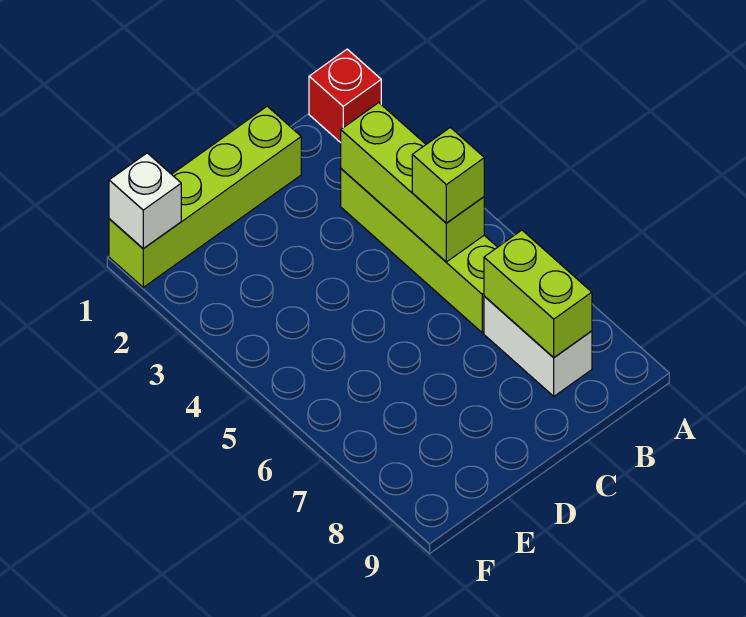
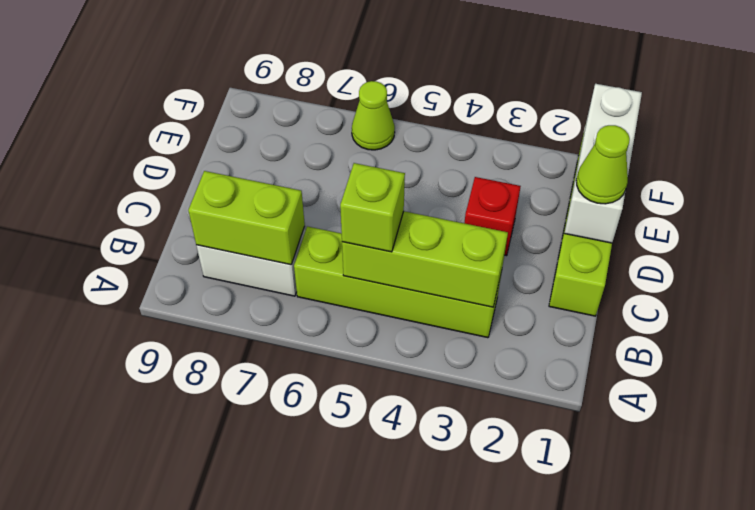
red brick A1 level 1 -> red brick D3 level 1
none -> lime cone D1 level 3
white brick F1 level 2 -> white brick D1:F1 level 2
none -> lime cone F6 level 1

